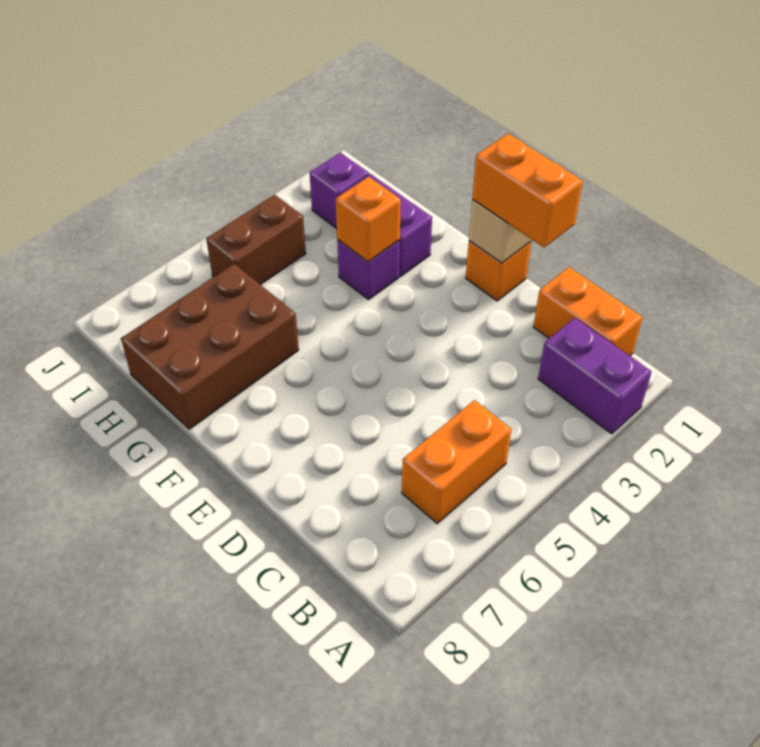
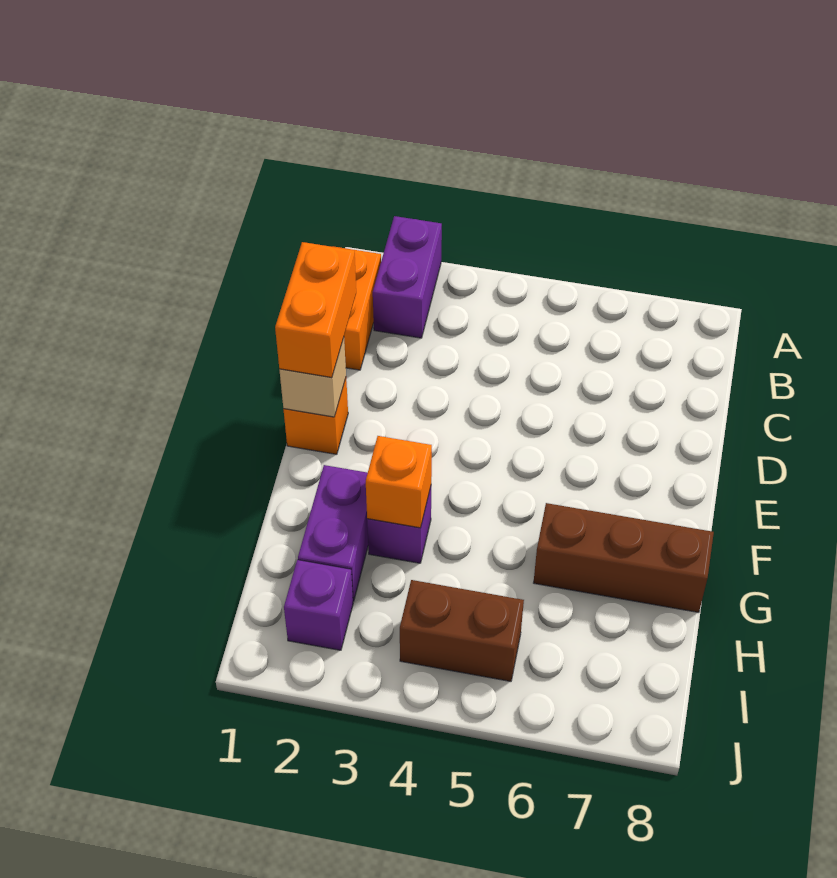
orange brick B5:B6 level 1 -> none
brown brick G6:H8 level 1 -> brown brick G6:G8 level 1

